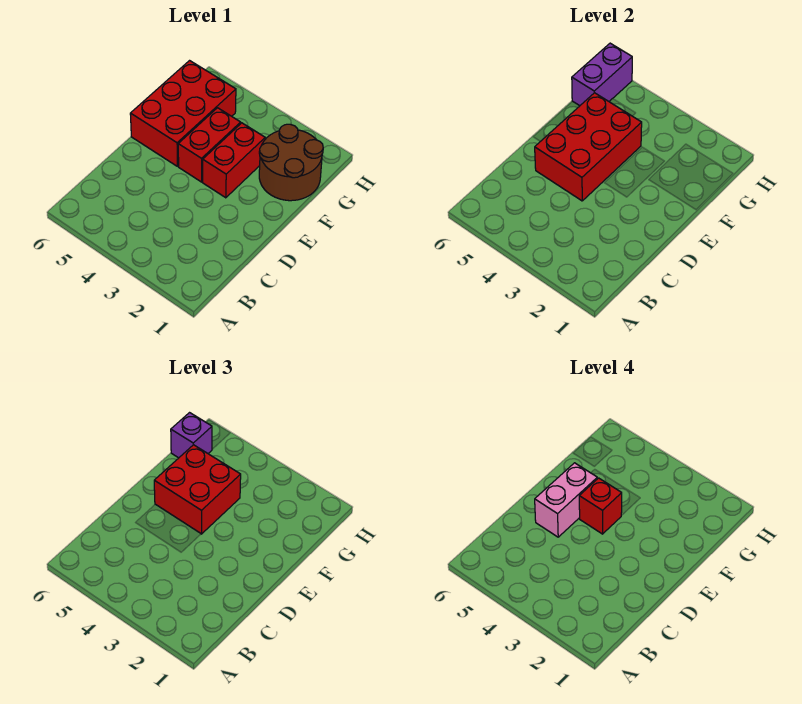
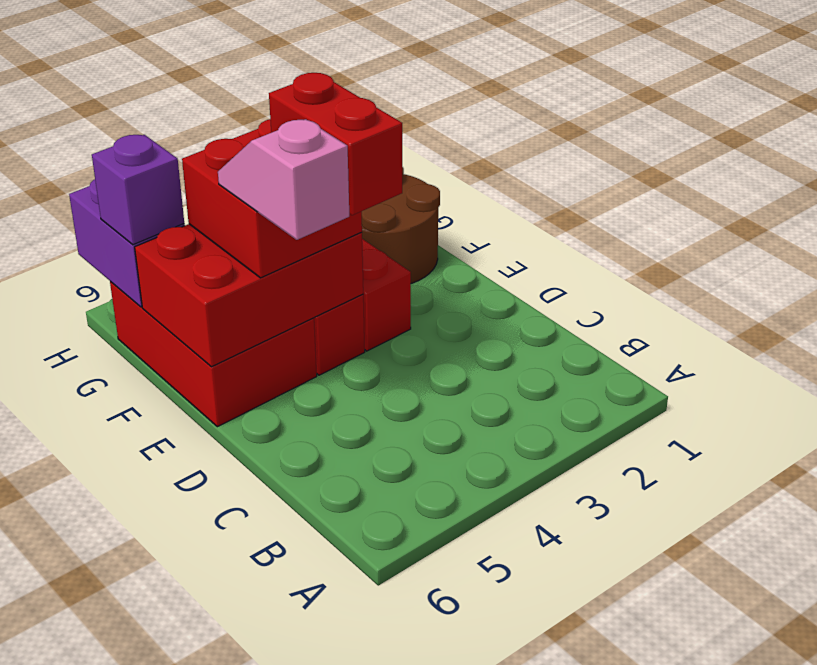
red brick D4:F5 level 2 -> red brick E4:F6 level 2
pink brick D5:E5 level 4 -> pink slope D5:E5 level 4 top D
red brick E4 level 4 -> red brick D4:E4 level 4

